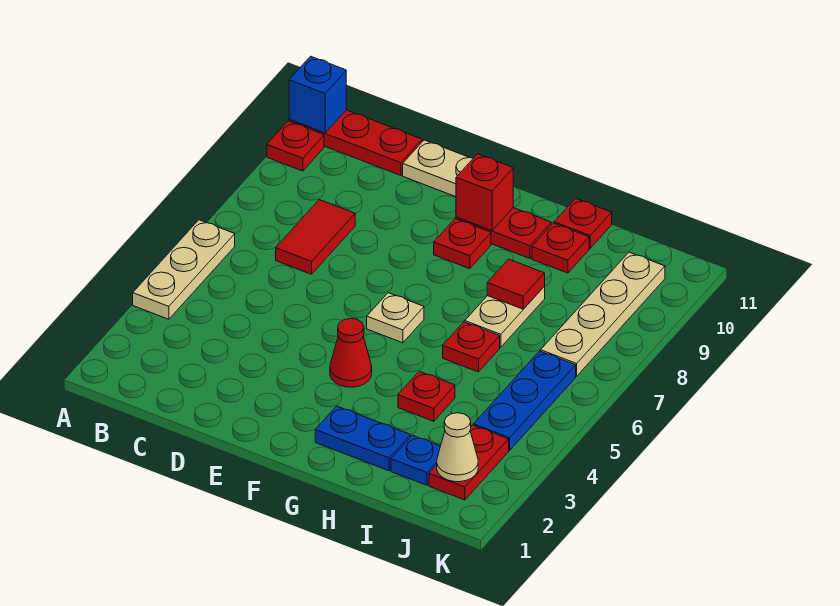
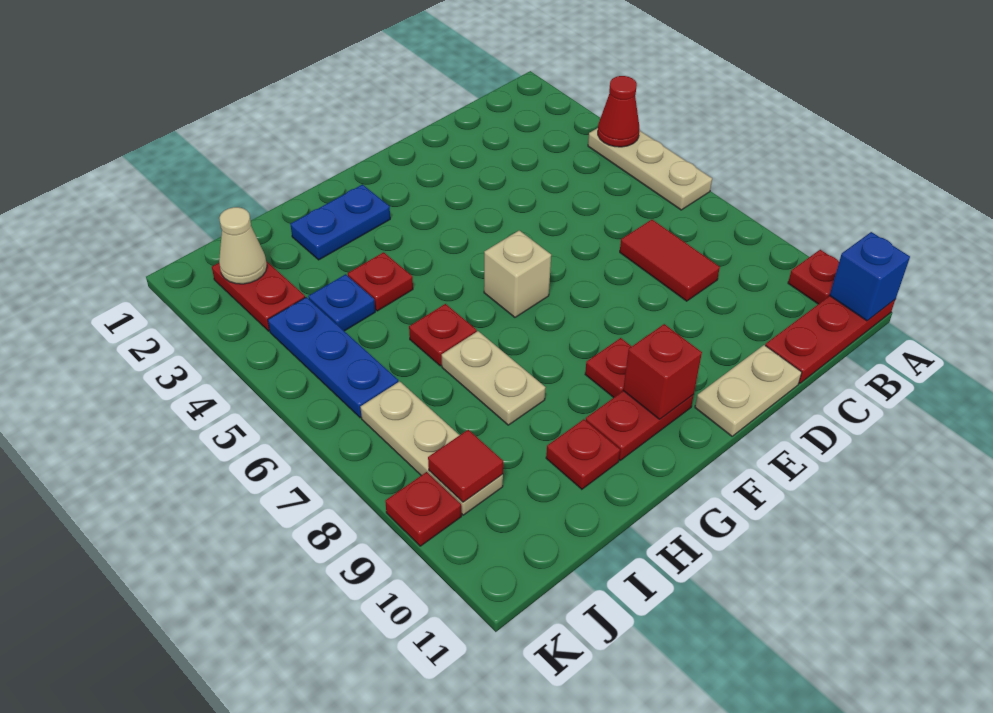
red cone F4 level 1 -> red cone A4 level 2
tan plate F6 level 1 -> tan brick F6 level 1
red tile H8 level 2 -> red tile J9 level 2
red plate H11 level 1 -> red plate K9 level 1
blue plate I2 level 1 -> blue plate I4 level 1
tan plate J7:J10 level 1 -> tan plate J7:J9 level 1

